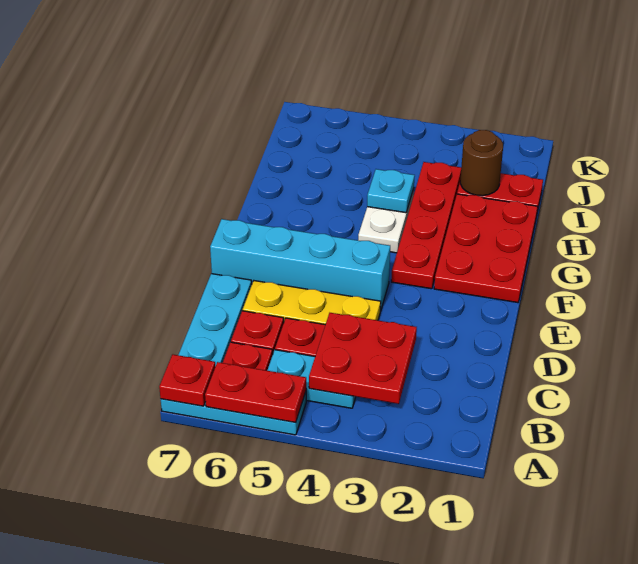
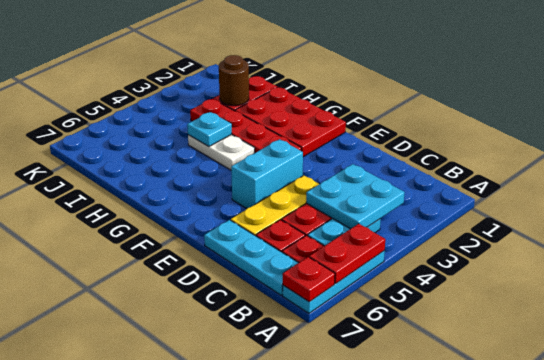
red plate B3:C4 level 2 -> cyan plate B3:C4 level 2
cyan brick E4:E7 level 1 -> cyan brick E4:E5 level 1

